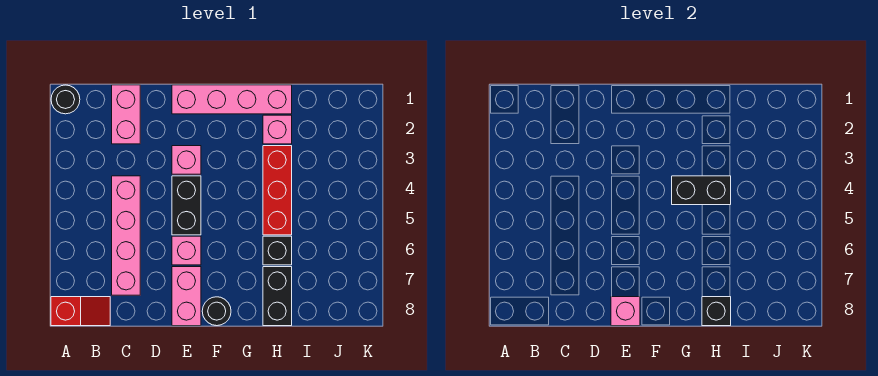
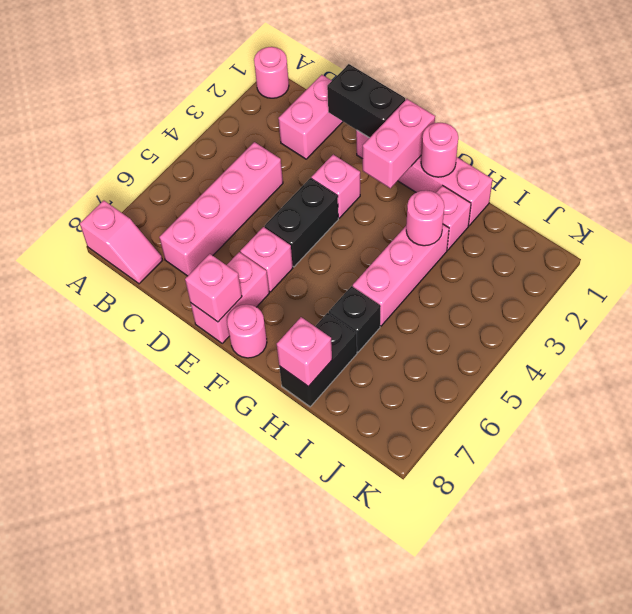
black round brick A1 level 1 -> pink round brick A1 level 1
red slope A8:B8 level 1 top A -> pink slope A8:B8 level 1 top A
none -> pink brick F1:F2 level 2
black round brick F8 level 1 -> pink round brick F8 level 1
none -> pink round brick G1 level 2
black brick G4:H4 level 2 -> black brick D1:E1 level 2
red brick H3:H5 level 1 -> pink brick H3:H5 level 1
none -> pink round brick H3 level 2
black brick H8 level 2 -> pink brick H8 level 2

